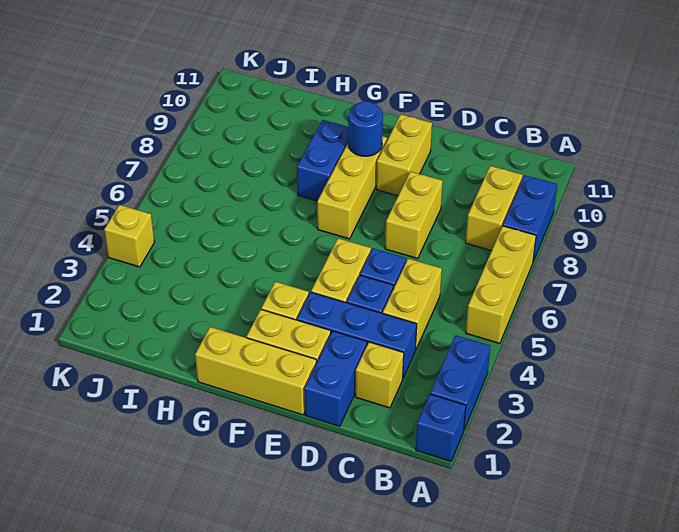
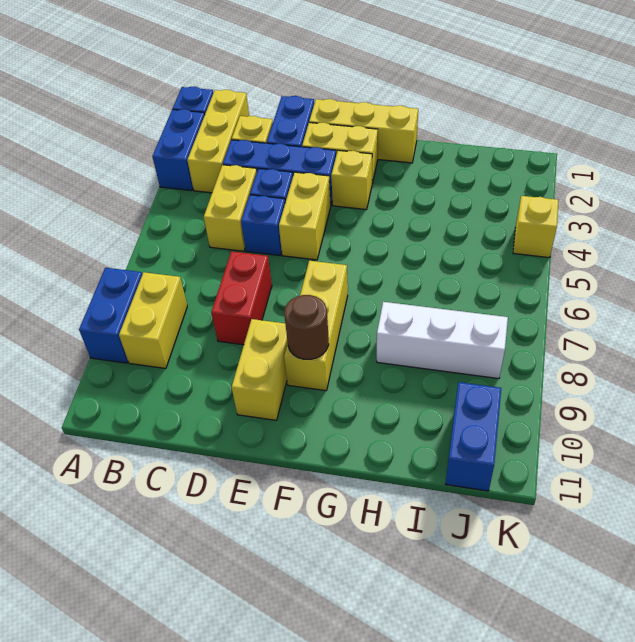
yellow brick A5:A7 level 1 -> yellow brick B1:B3 level 1
yellow brick D7:D8 level 1 -> red brick D7:D8 level 1
blue round brick F9 level 2 -> brown round brick F9 level 2
blue brick G8:G9 level 1 -> blue brick J10:J11 level 1
none -> white brick H8:J8 level 1

